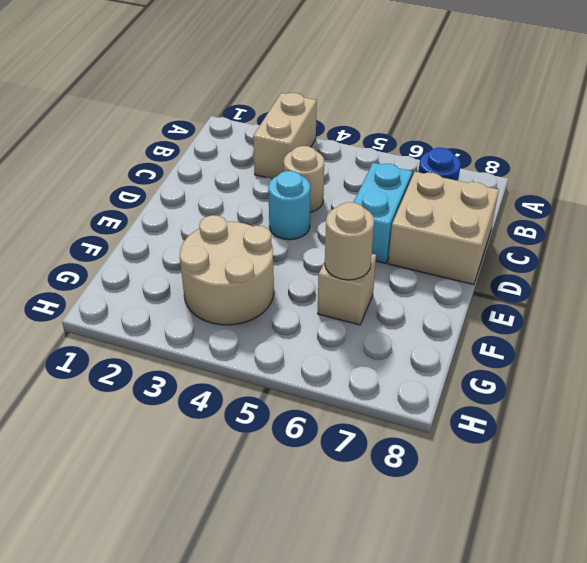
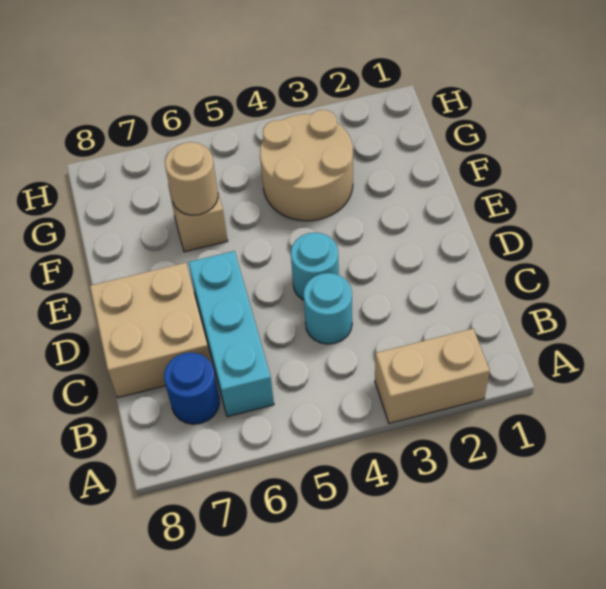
tan brick A3:B3 level 1 -> tan brick A2:A3 level 1
tan round brick C4 level 1 -> cyan round brick C4 level 1
cyan brick C6:D6 level 1 -> cyan brick B6:D6 level 1

